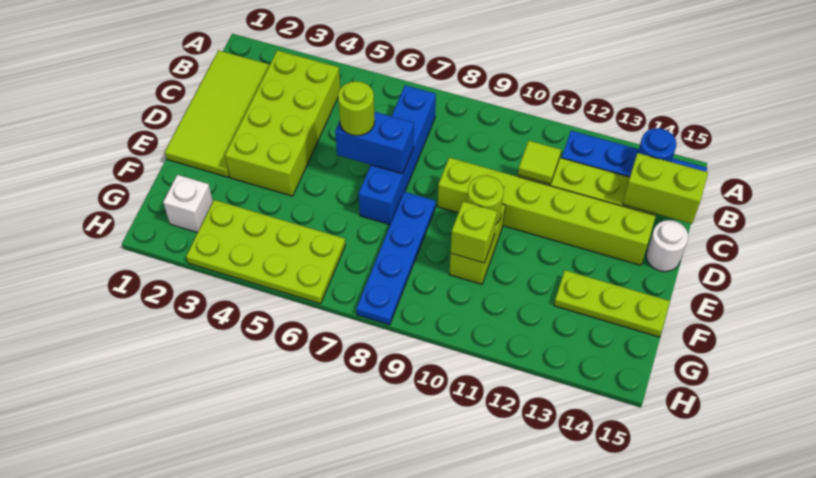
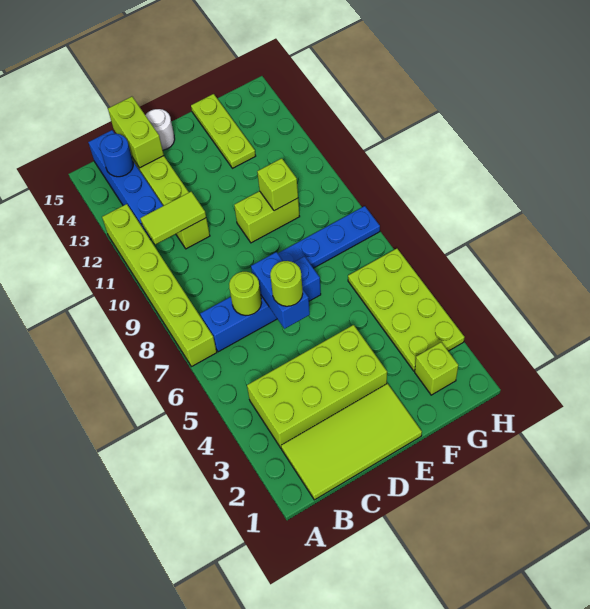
lime tile C11 level 2 -> lime tile B11:C11 level 2
lime brick D9:D14 level 1 -> lime brick A7:A12 level 1
lime round brick E10 level 2 -> lime round brick C7 level 2
white brick G2 level 1 -> lime brick G2 level 1

